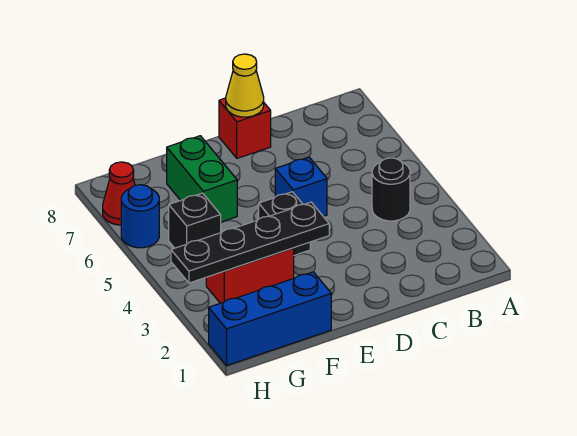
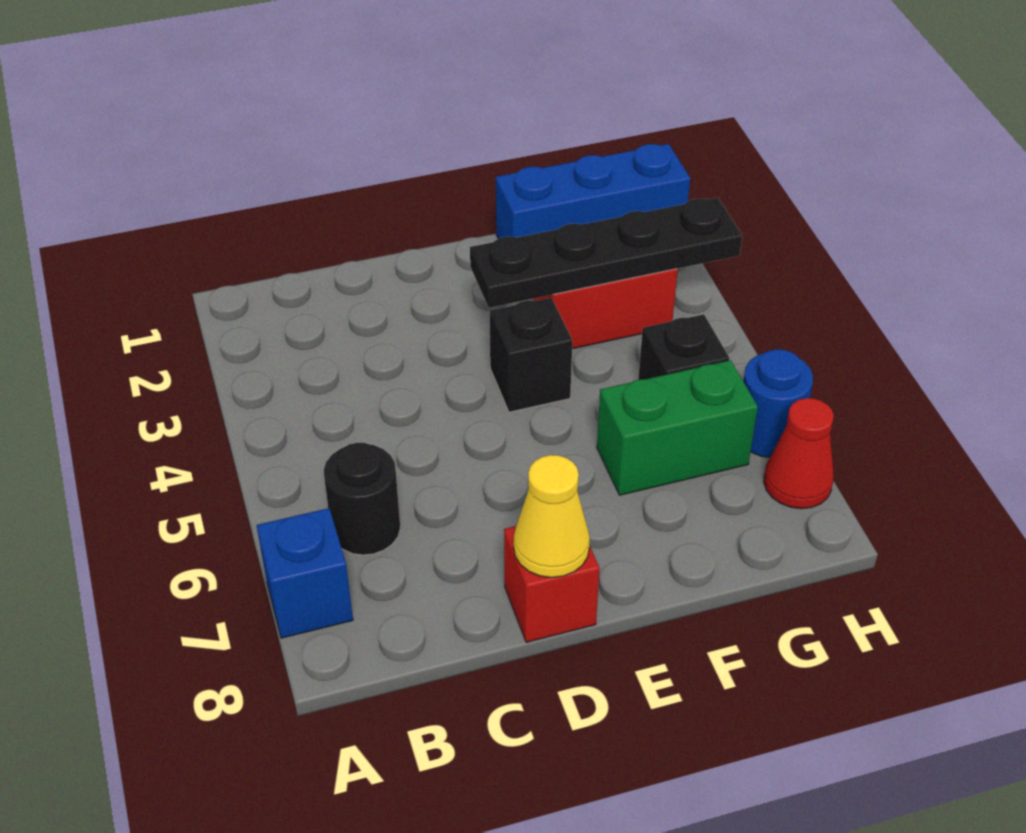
black round brick B4 level 1 -> black round brick B6 level 1
blue brick D5 level 1 -> blue brick A7 level 1
green brick F6:F7 level 1 -> green brick F6:G6 level 1

